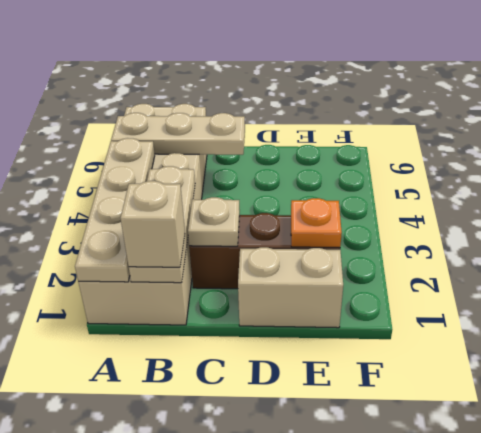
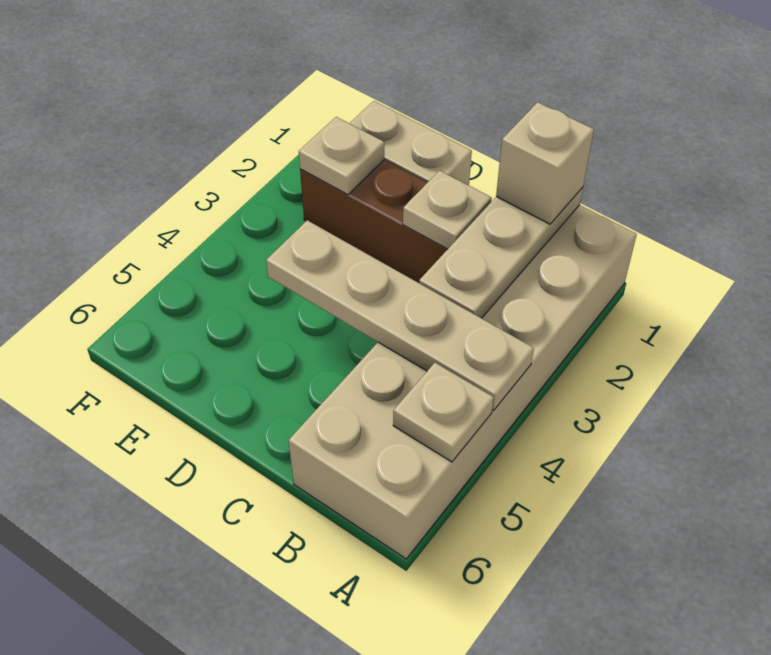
tan plate A1:A4 level 2 -> tan plate A4:D4 level 2
tan plate A5:C5 level 2 -> tan plate A5 level 2
orange plate E2 level 2 -> tan plate E2 level 2

